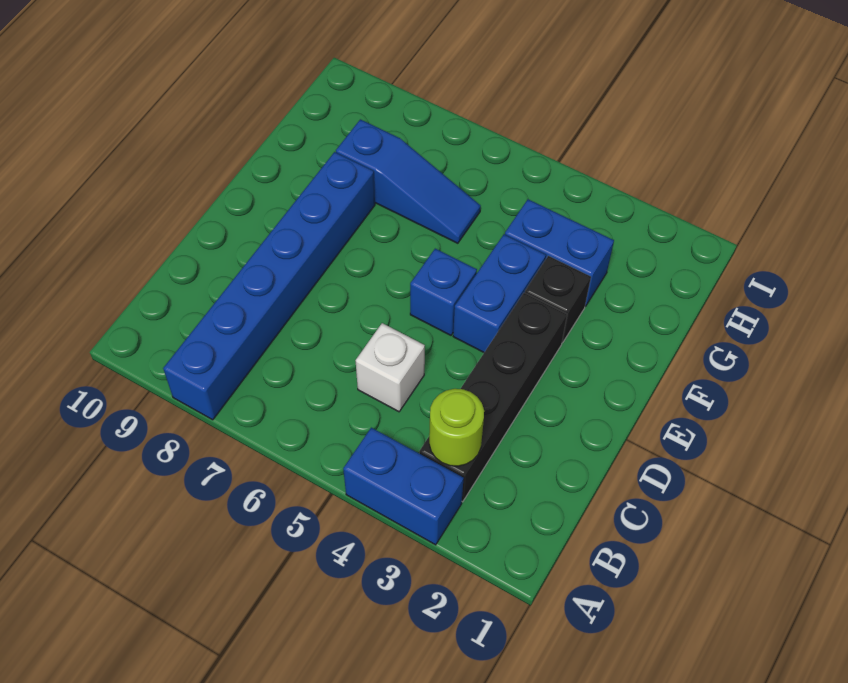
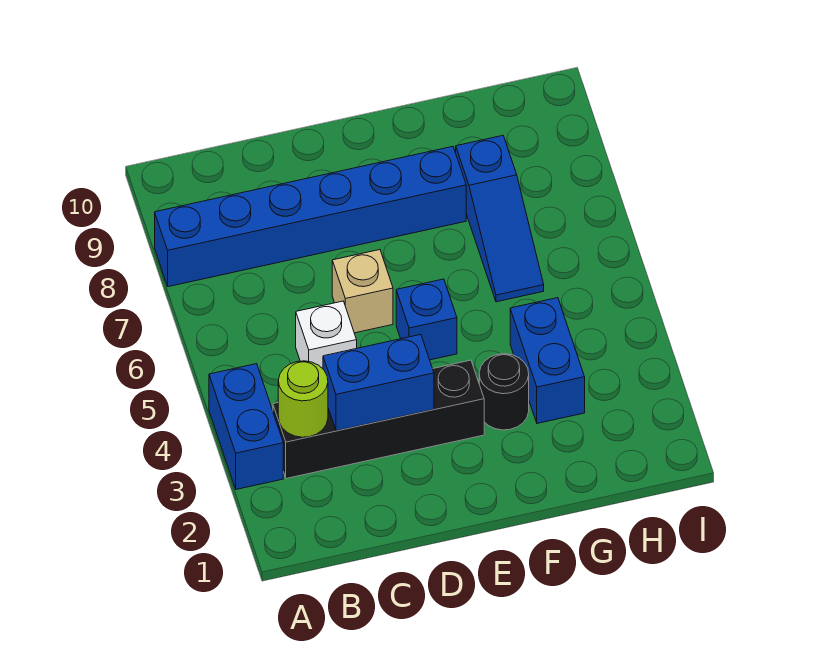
none -> tan brick D6 level 1
blue brick E4:F4 level 1 -> blue brick C3:D3 level 2
black brick F3 level 1 -> black round brick F3 level 1

